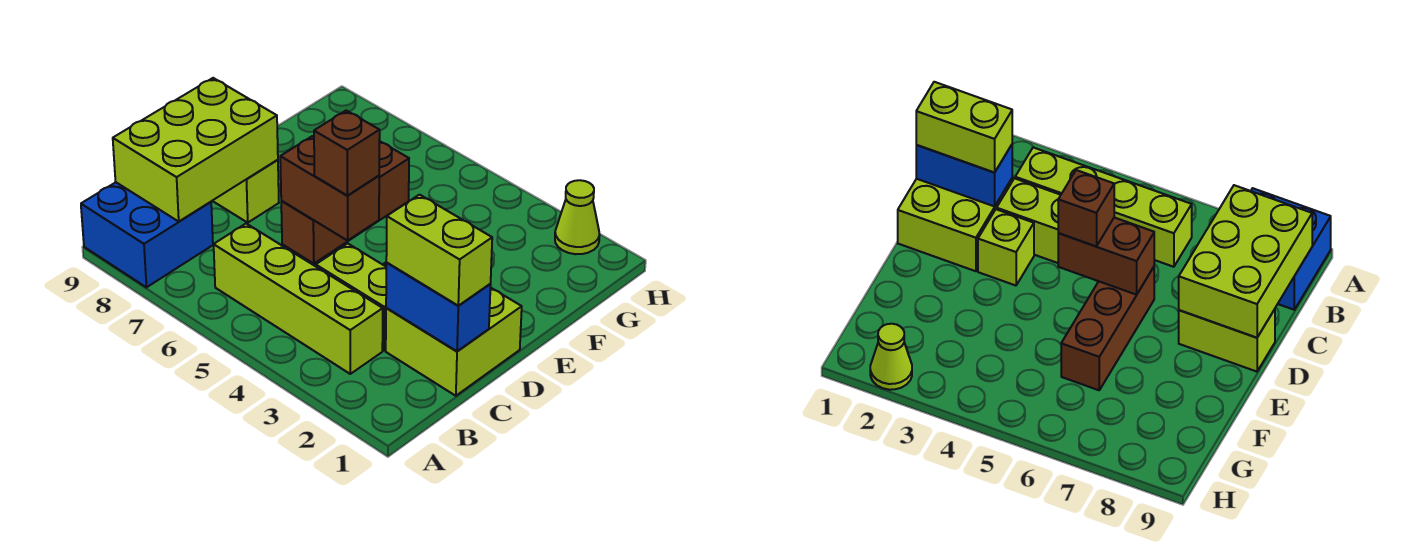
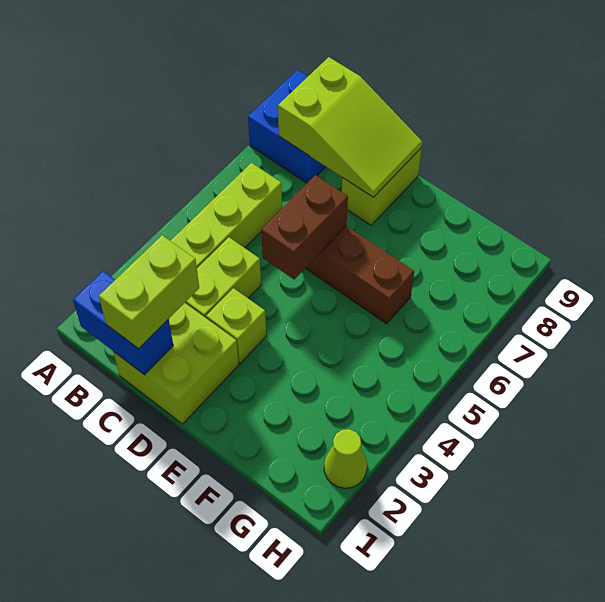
lime brick B8:D9 level 2 -> lime slope B8:D9 level 2 top B
blue brick C1:C2 level 2 -> blue brick B1:C1 level 2
brown brick D5 level 3 -> none

